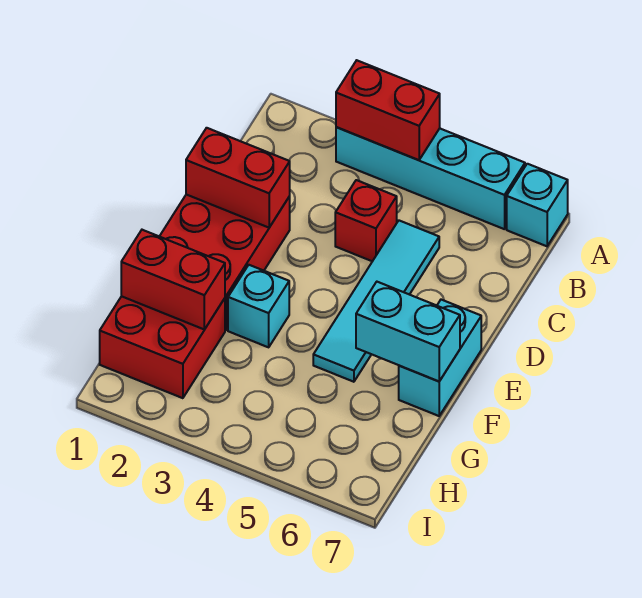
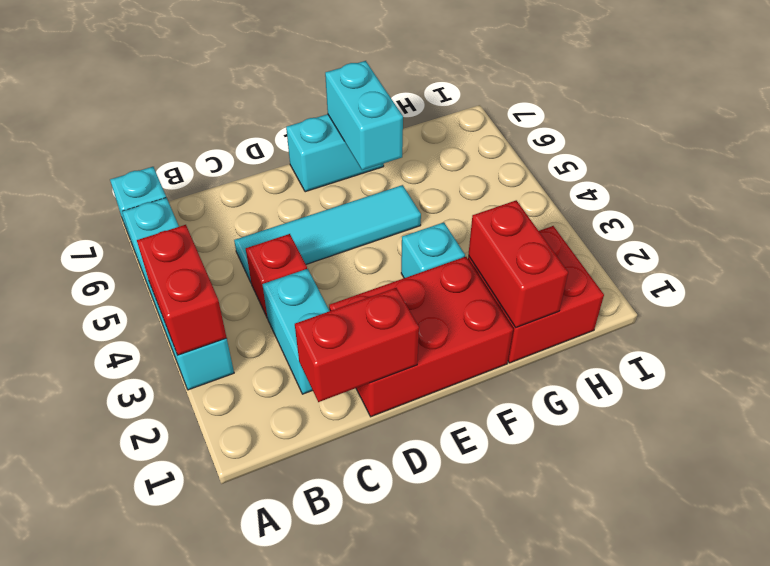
none -> cyan brick C2:C3 level 1
red brick D1:D2 level 2 -> red brick C1:D1 level 2

